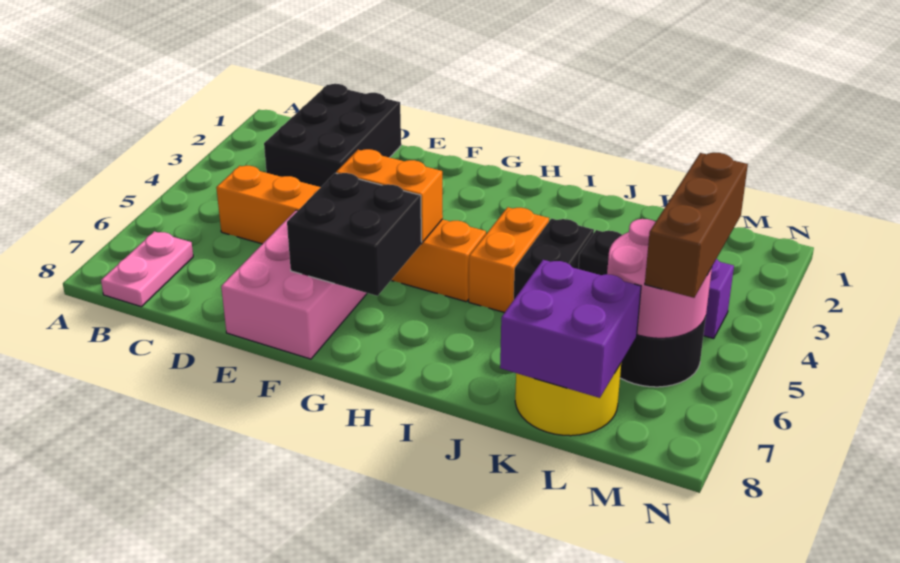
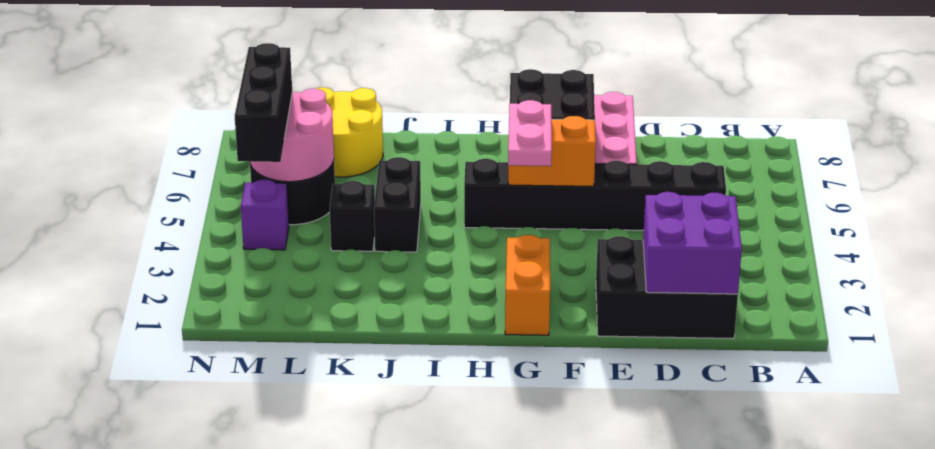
pink plate B7:B8 level 1 -> pink plate G4:G5 level 3
black brick C1:D3 level 1 -> black brick C1:E2 level 1
orange brick C5:H5 level 1 -> black brick C5:H5 level 1
orange brick I4:I5 level 1 -> orange brick G1:G2 level 1
purple brick K7:L8 level 2 -> purple brick C1:D2 level 2
brown brick M4:M6 level 3 -> black brick M4:M6 level 3

